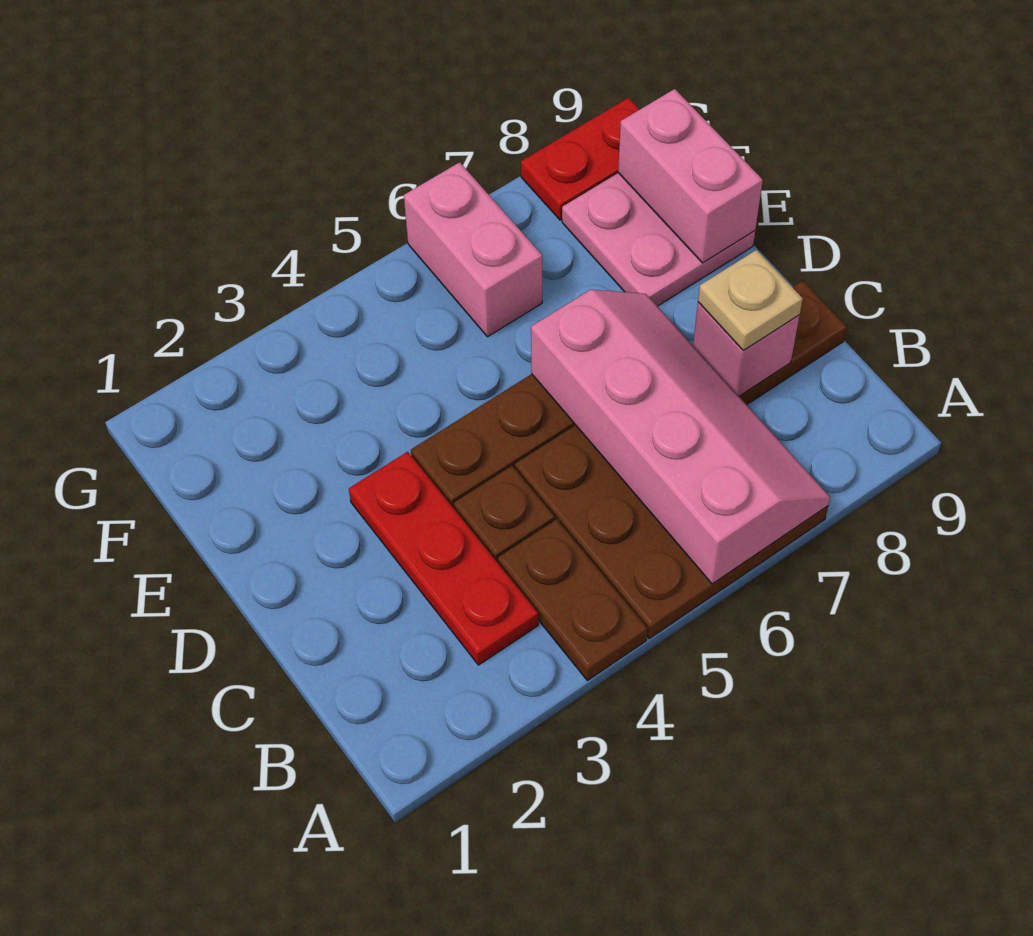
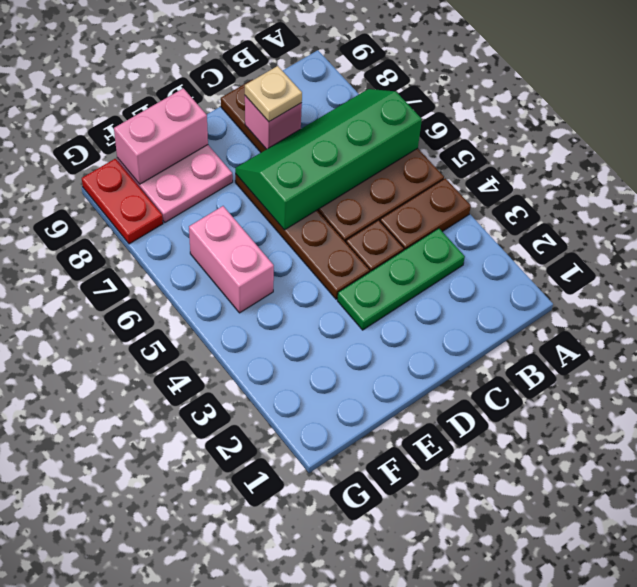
pink slope A6:D7 level 2 top 6 -> green slope A6:D7 level 2 top 6
red plate B3:D3 level 1 -> green plate B3:D3 level 1
pink brick F6:G6 level 1 -> pink brick F5:F6 level 1

